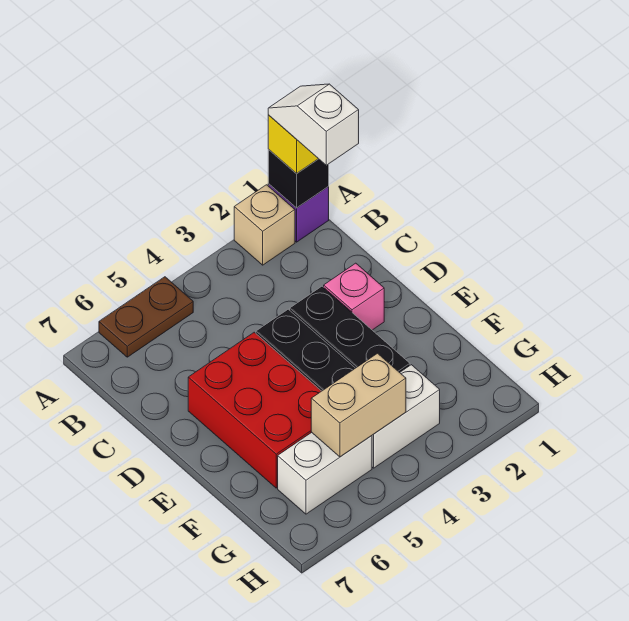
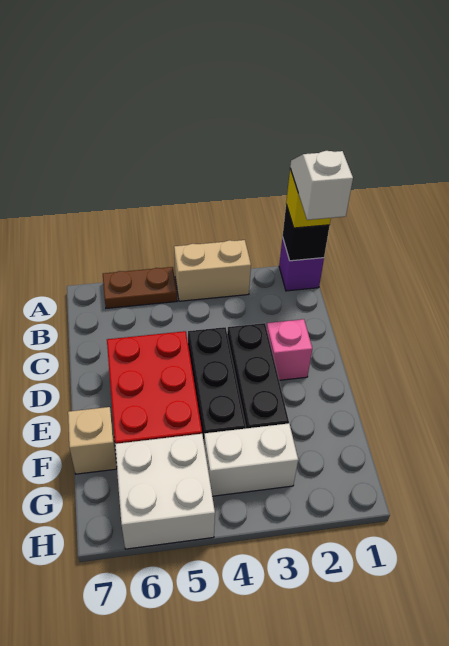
tan brick A2 level 1 -> tan brick F7 level 1
tan brick G4:G5 level 2 -> tan brick A3:A4 level 1
white brick G5:G6 level 1 -> white brick G5:H6 level 1

